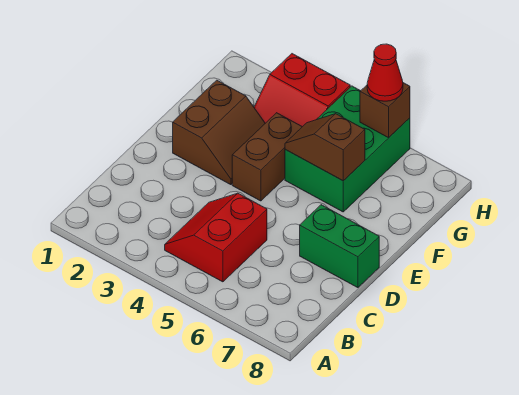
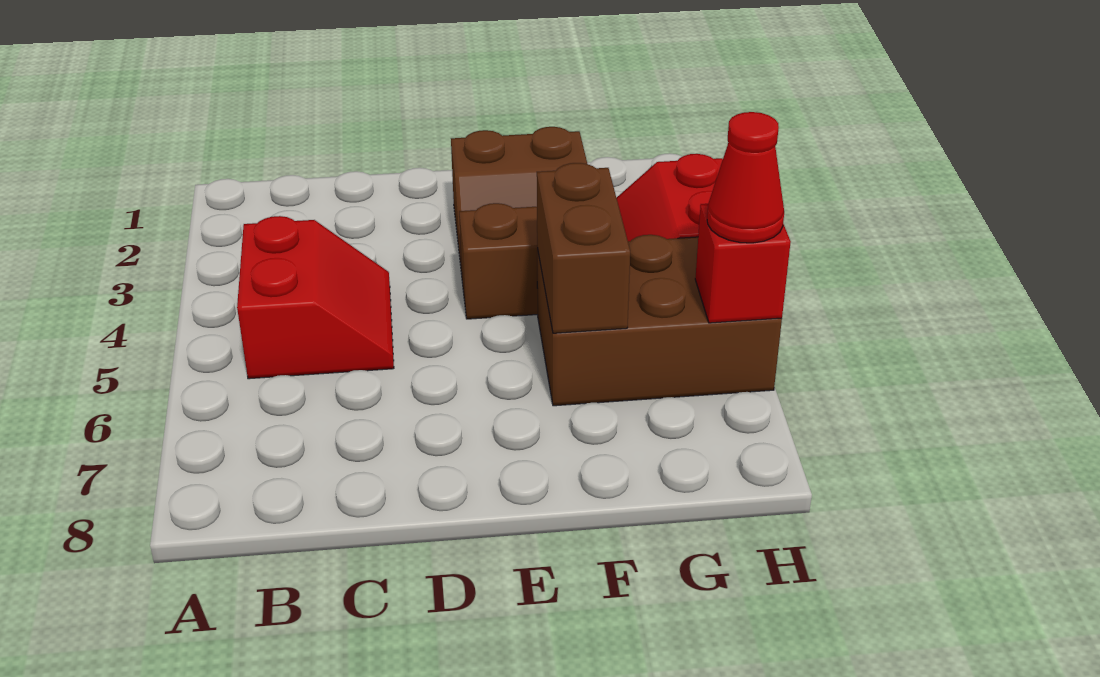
red slope B4:C5 level 1 top 5 -> red slope B4:C5 level 1 top B
green brick D7:D8 level 1 -> none
green brick F5:H6 level 1 -> brown brick F5:H6 level 1
brown slope F5:F6 level 2 top 6 -> brown brick F5:F6 level 2
brown brick H6 level 2 -> red brick H6 level 2

